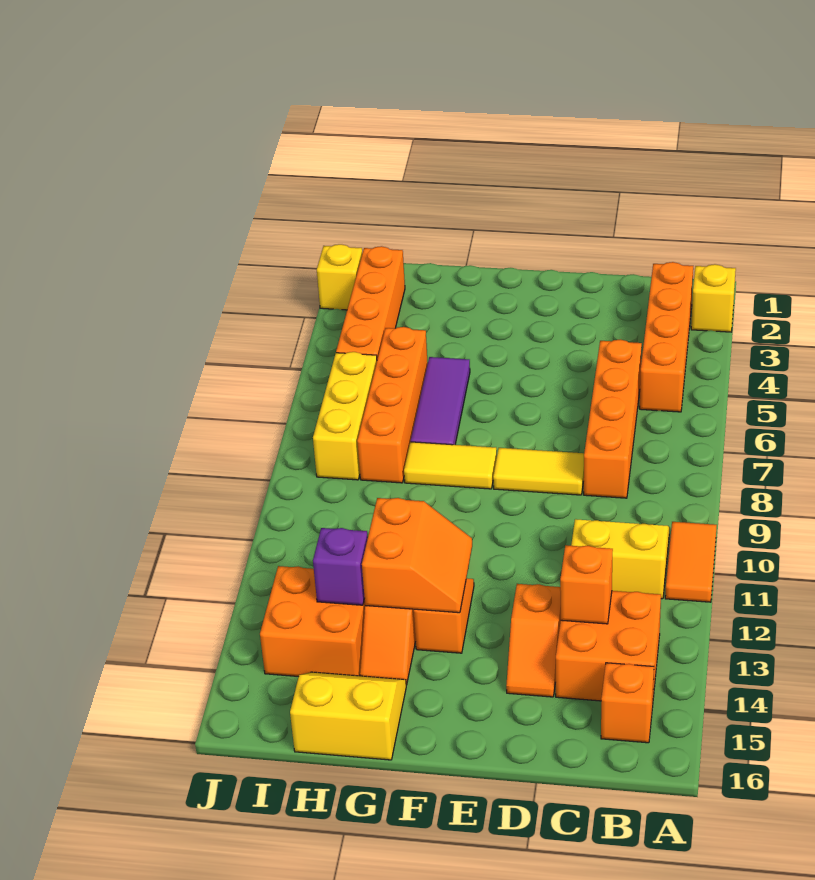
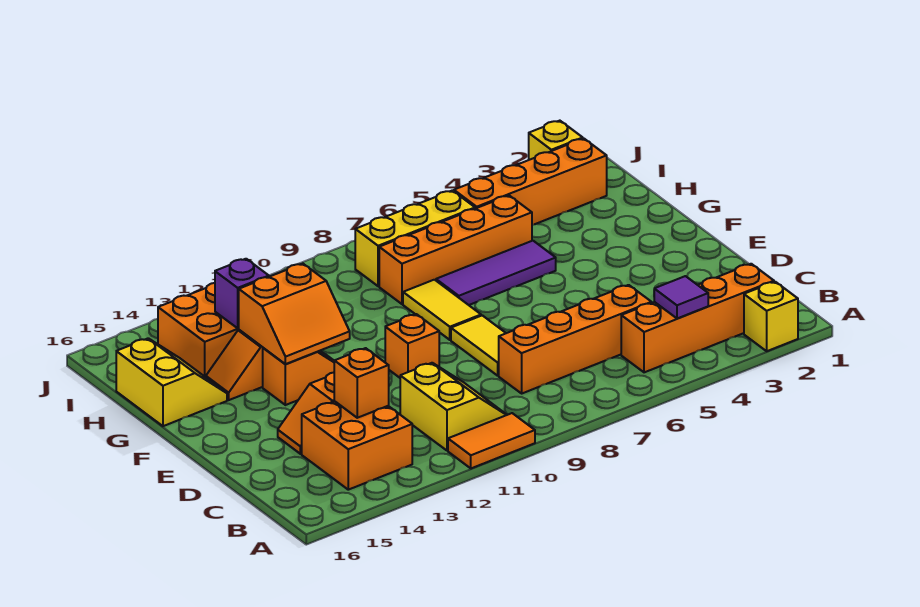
none -> purple tile B4 level 2
orange brick B15 level 1 -> orange brick E10 level 1

